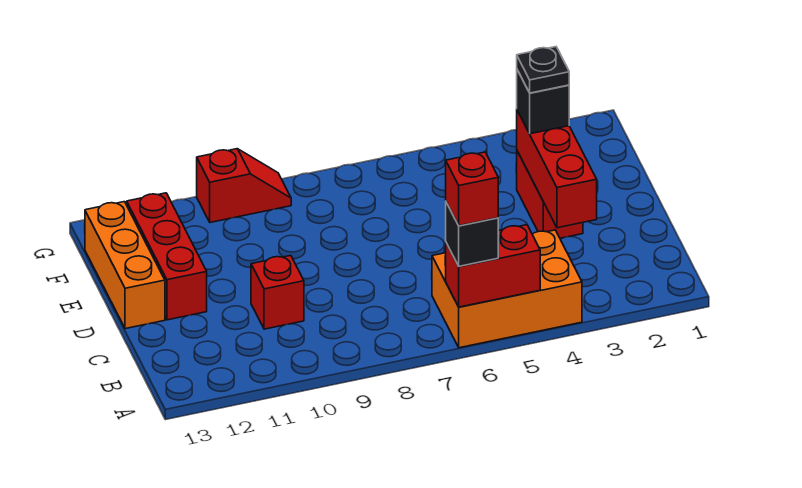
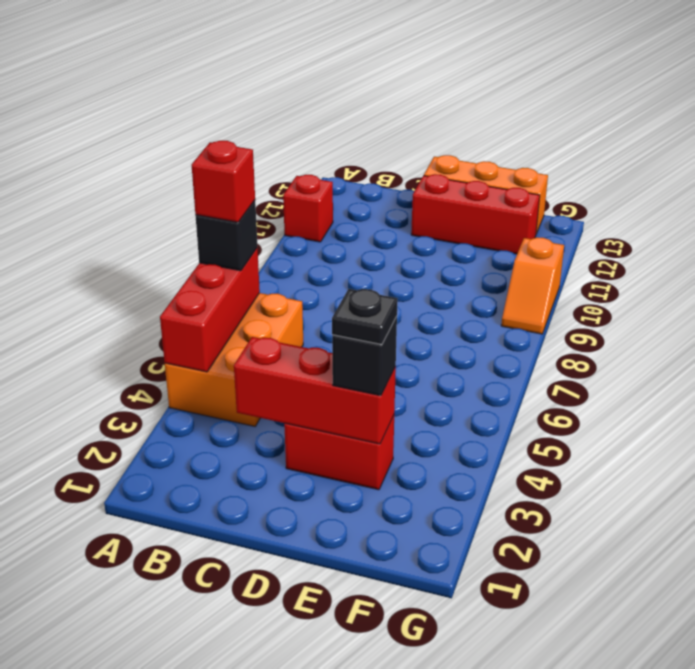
red brick A5:A6 level 2 -> red brick A4:A6 level 2
red brick C10 level 1 -> red brick A11 level 1
red slope G9:G10 level 1 top 10 -> orange slope G9:G10 level 1 top 10

